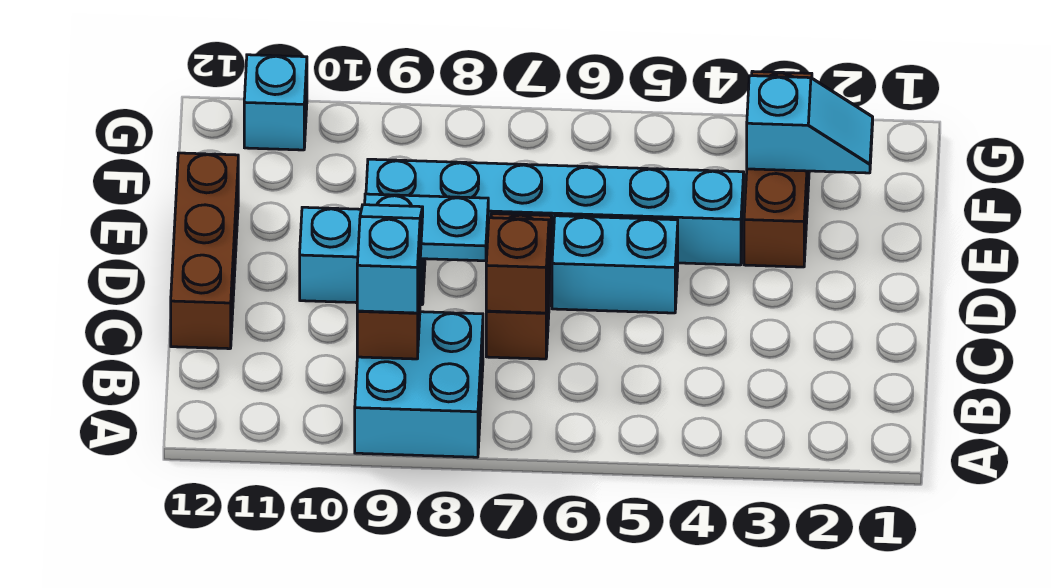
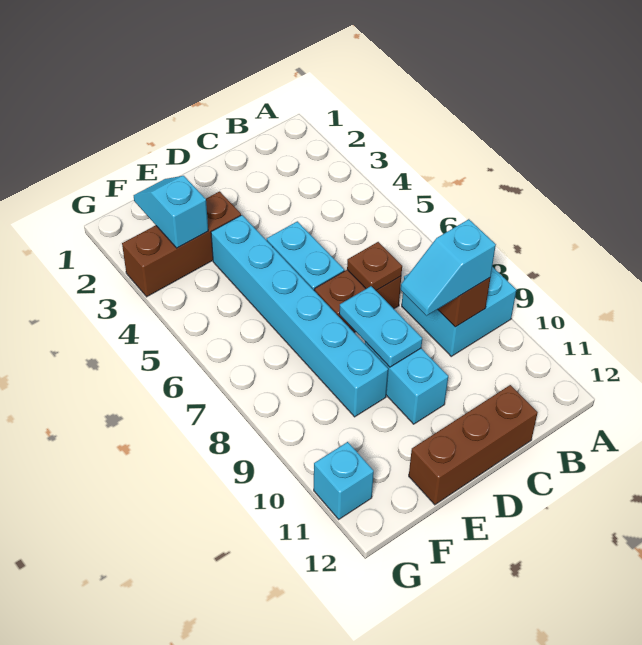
brown brick C7 level 2 -> brown plate C7 level 2

